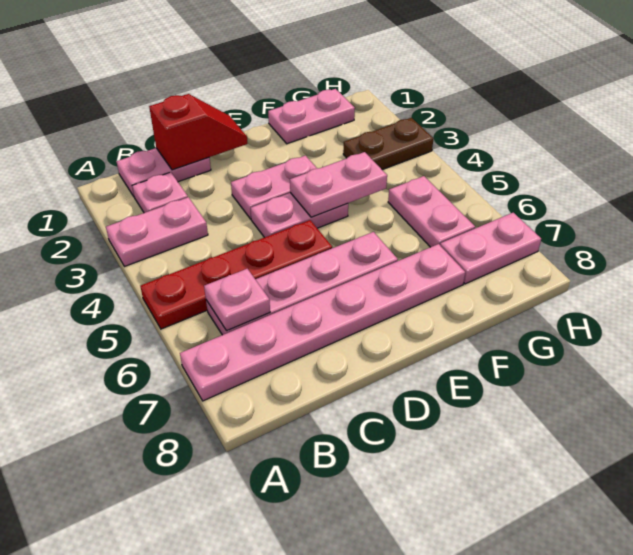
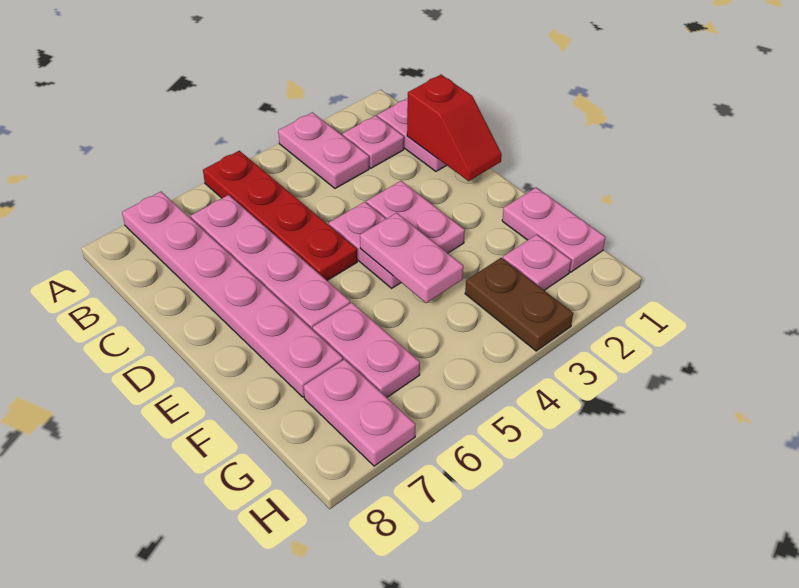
pink plate B6 level 2 -> pink plate G2 level 1
pink plate G5:G6 level 1 -> pink plate F6:G6 level 1

